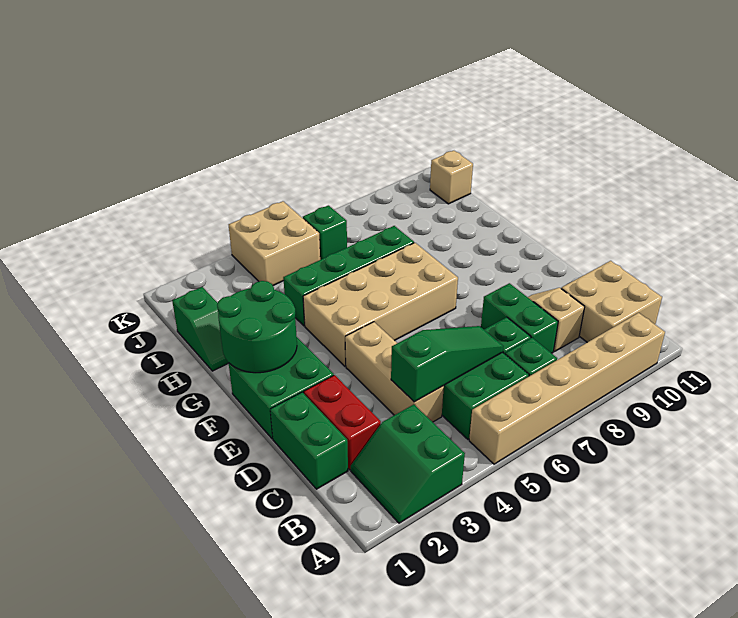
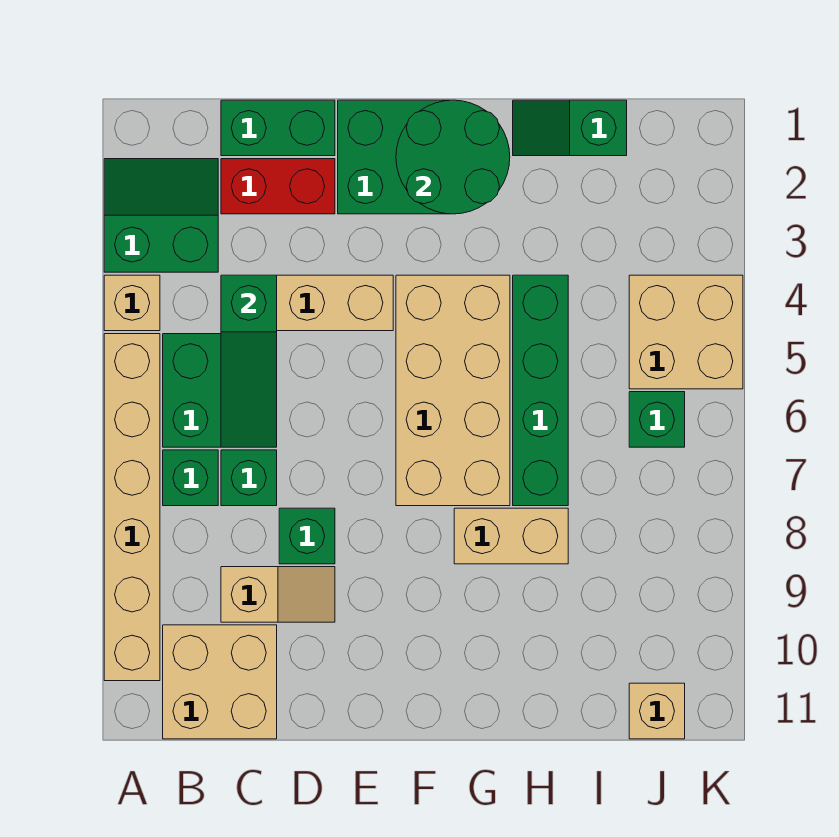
none -> tan brick A4 level 1
green brick C8:D8 level 1 -> green brick D8 level 1
none -> tan brick G8:H8 level 1

